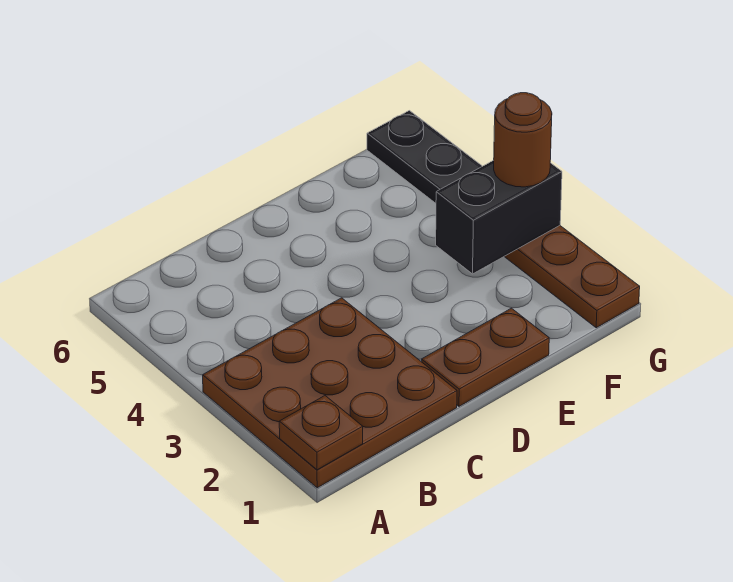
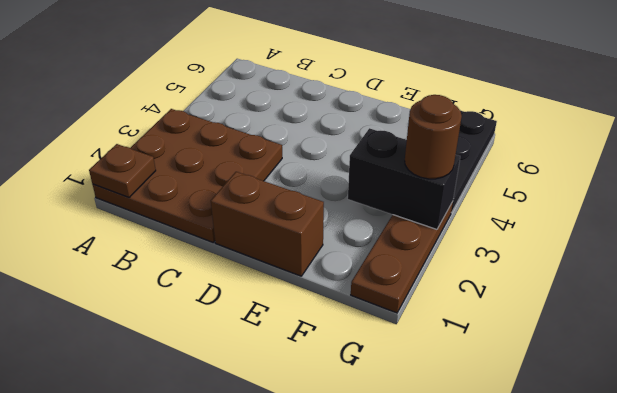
brown plate D1:E1 level 1 -> brown brick D1:E1 level 1

